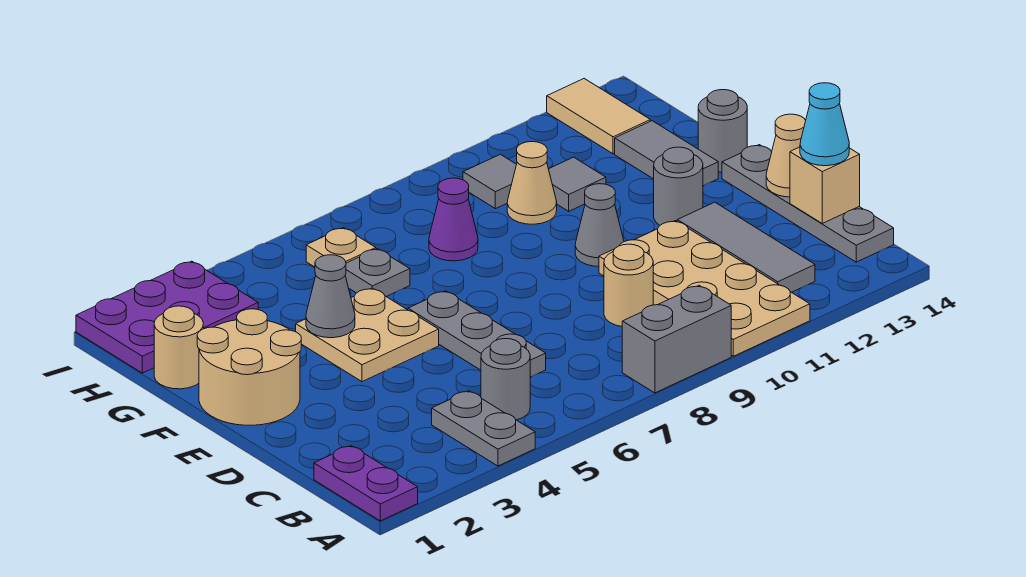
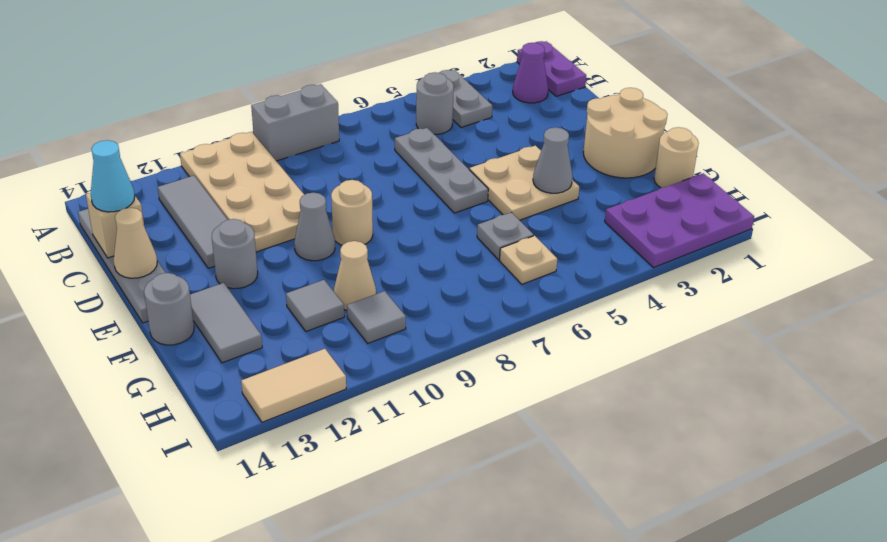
tan round brick C9 level 1 -> tan round brick E9 level 1
purple cone G8 level 1 -> purple cone B2 level 1
tan tile H13:I13 level 1 -> tan tile I12:I13 level 1

